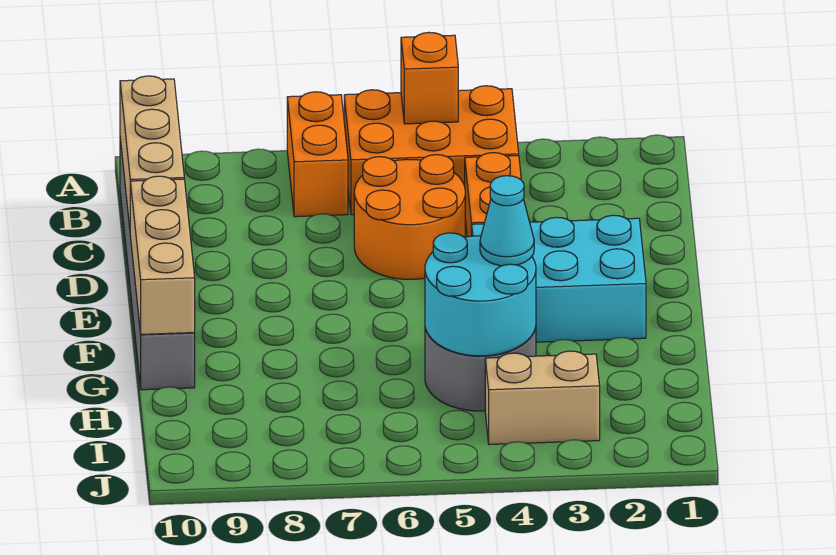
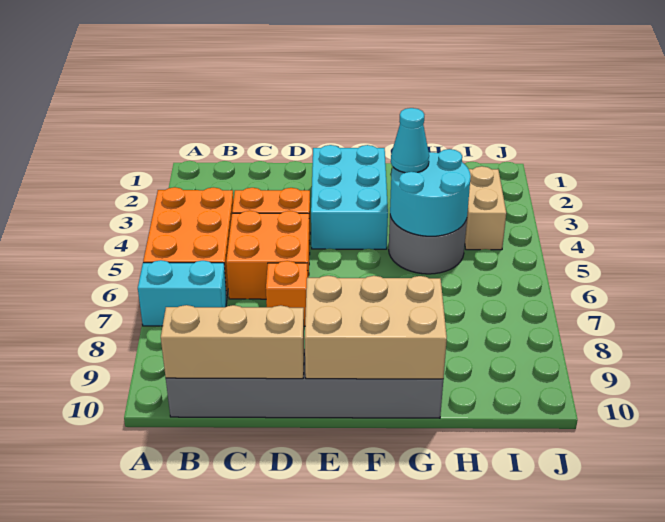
orange brick A5 level 2 -> orange brick D7 level 1
orange brick A7:B7 level 1 -> cyan brick A7:B7 level 1
orange round brick C5:D6 level 1 -> orange brick C5:D6 level 1
tan brick E10:G10 level 2 -> tan brick E9:G10 level 2

